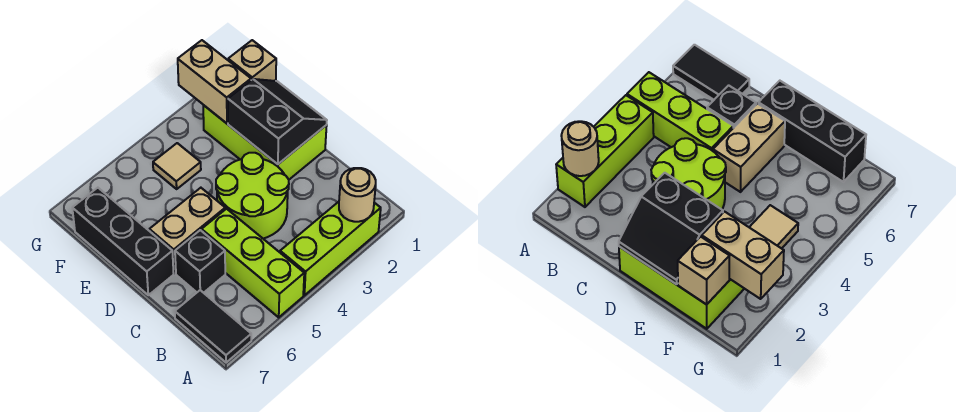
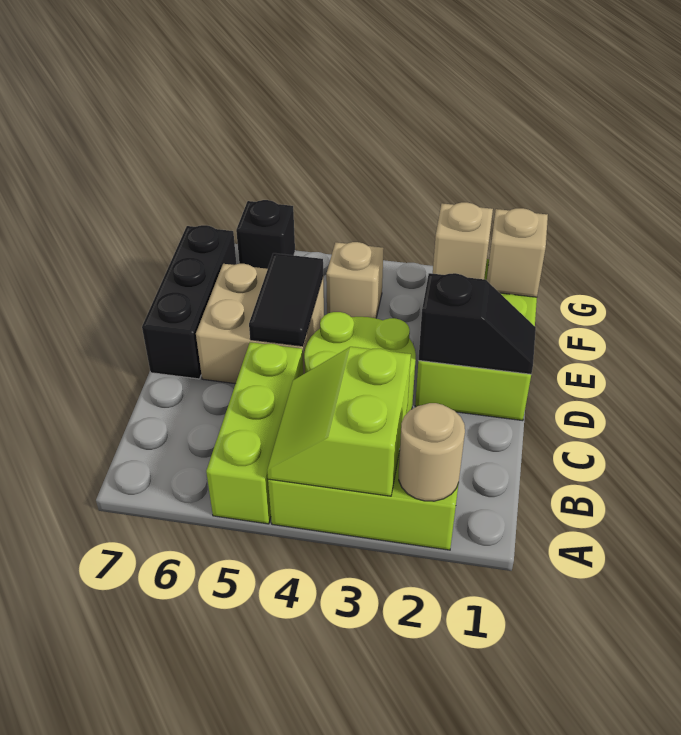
none -> lime slope A3:B4 level 2 top 3
black tile A7:B7 level 1 -> black tile D5:E5 level 2
black brick C6 level 1 -> black brick G6 level 1
black slope D1:E2 level 2 top 2 -> black slope D1:D2 level 2 top 2
tan brick D5:D6 level 1 -> tan brick D5:E6 level 1
tan brick F2:G2 level 2 -> tan brick F2 level 2
tan tile F4 level 1 -> tan brick F4 level 1

